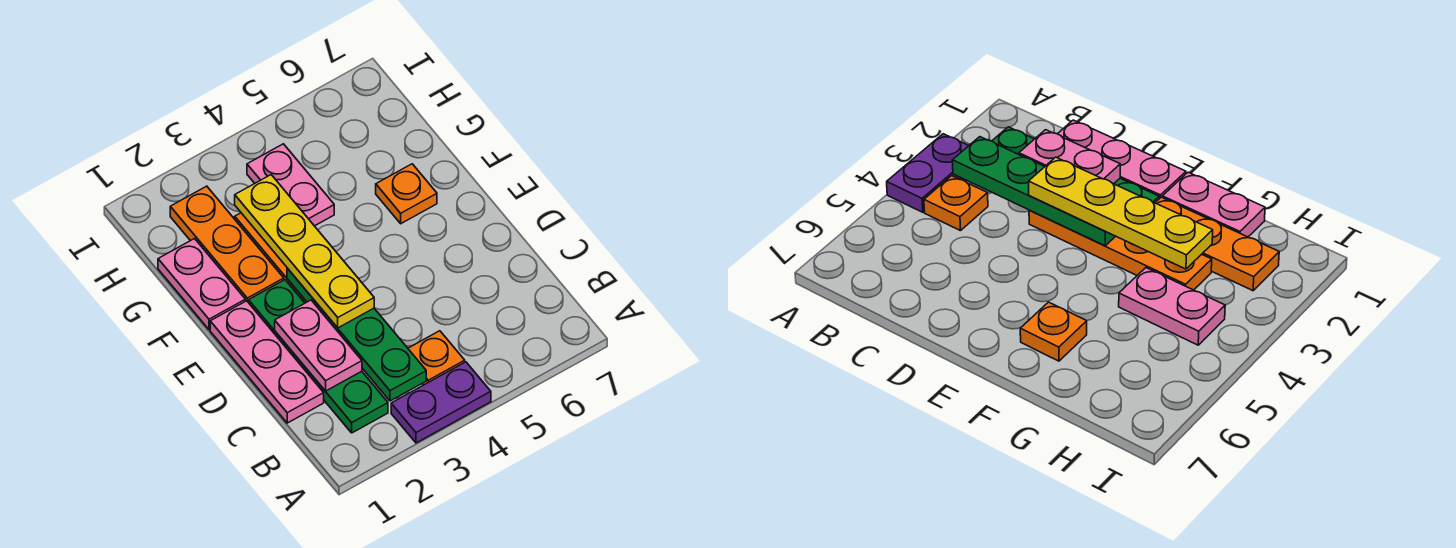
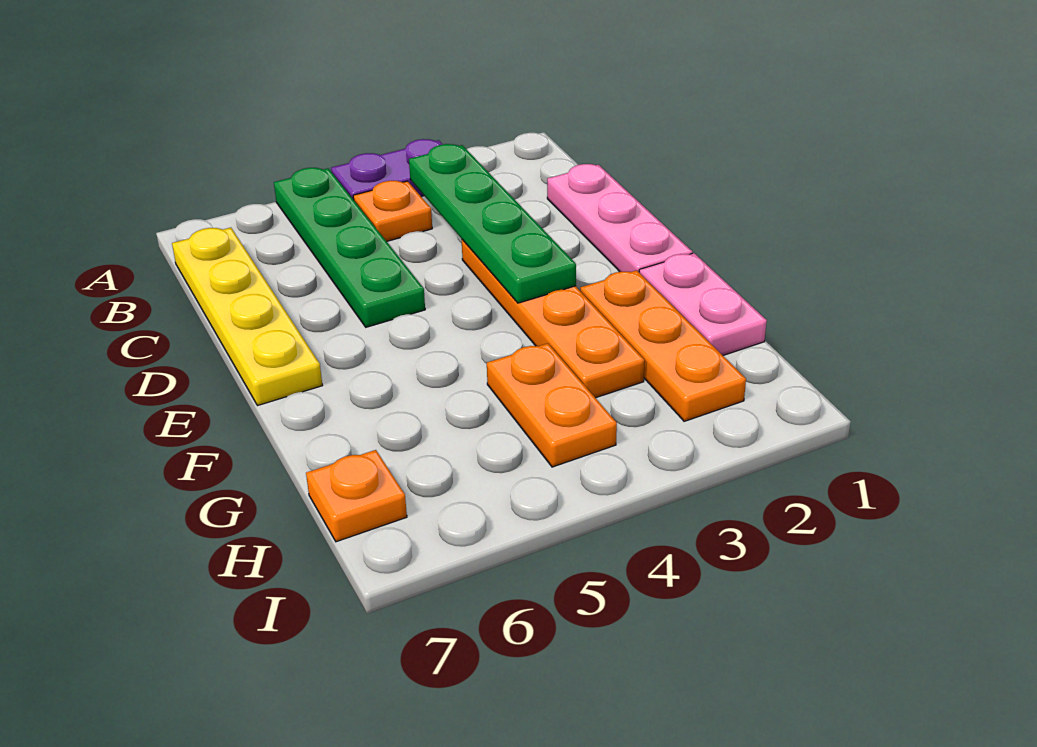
green plate B2:E2 level 1 -> green plate A5:D5 level 1
pink plate C2:D2 level 2 -> none
yellow plate D3:G3 level 3 -> yellow plate B7:E7 level 1
orange plate F6 level 1 -> orange plate H7 level 1
pink plate G4:H4 level 1 -> orange plate G4:H4 level 1

